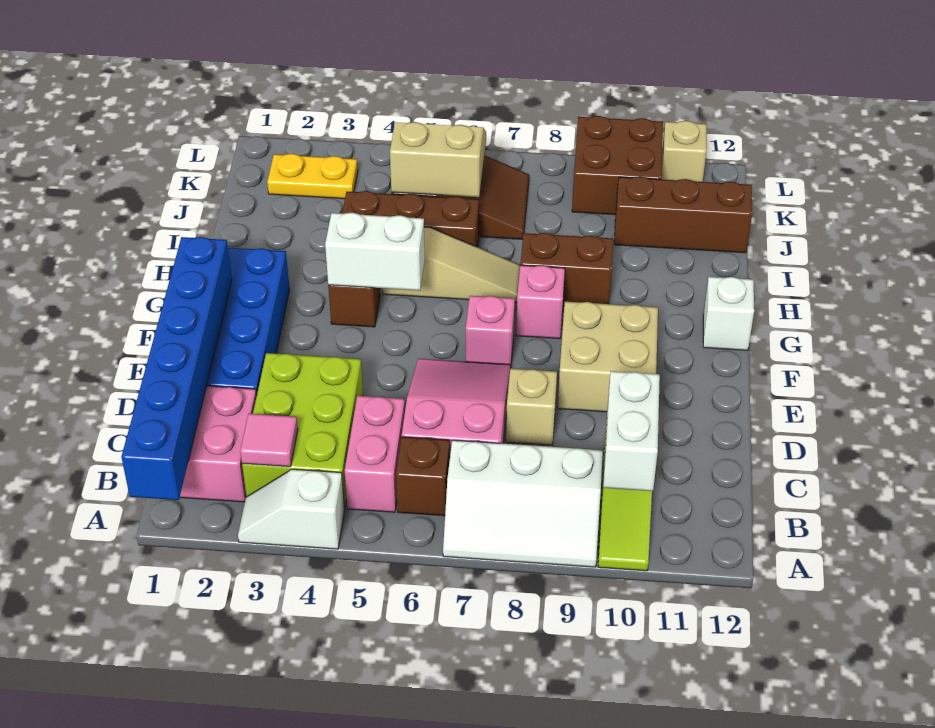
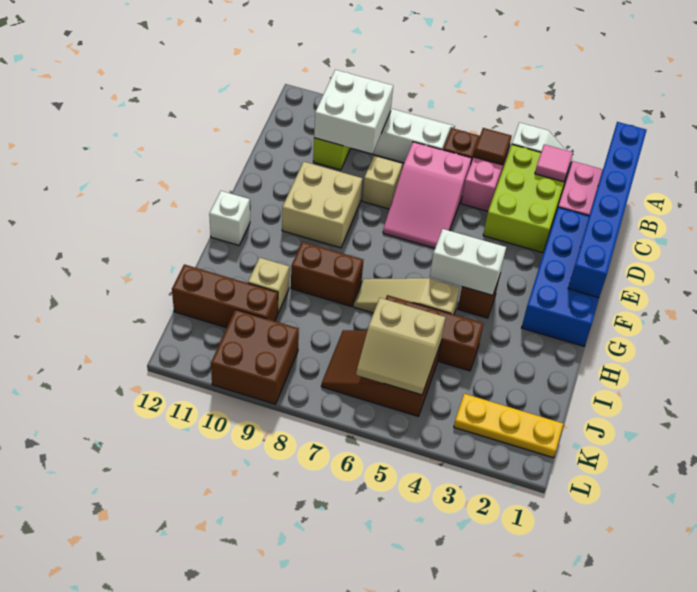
none -> brown tile B5 level 2
white brick B10:C10 level 2 -> white brick B9:C10 level 2
pink brick F7 level 1 -> none
pink brick G8 level 1 -> none
yellow plate K2:K3 level 1 -> yellow plate K1:K3 level 1
tan brick L11 level 1 -> tan brick I10 level 1

